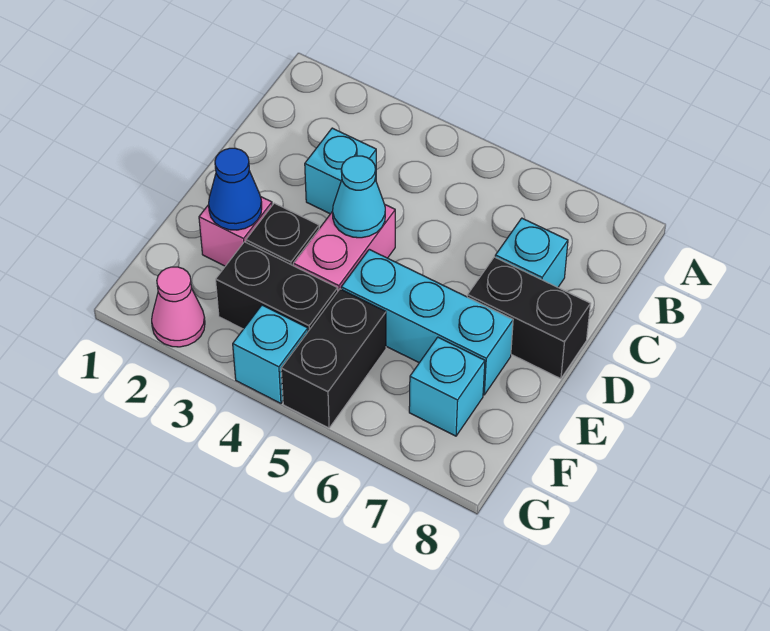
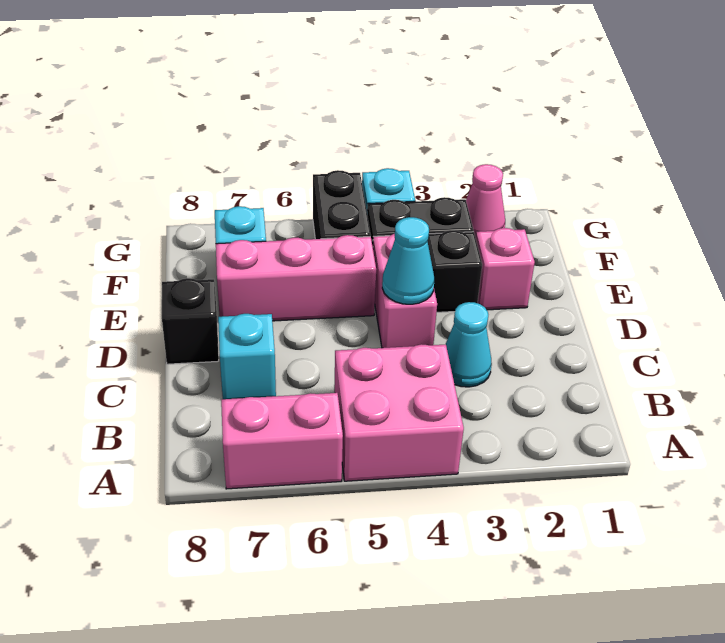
none -> pink brick A4:B5 level 1
none -> pink brick A6:A7 level 1
cyan brick C3 level 1 -> cyan cone C3 level 1
black brick D7:D8 level 1 -> black brick D8 level 1
blue cone E2 level 2 -> none
cyan brick E5:E7 level 1 -> pink brick E5:E7 level 1

